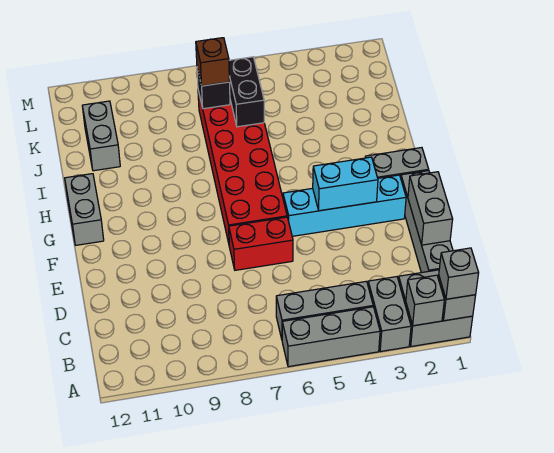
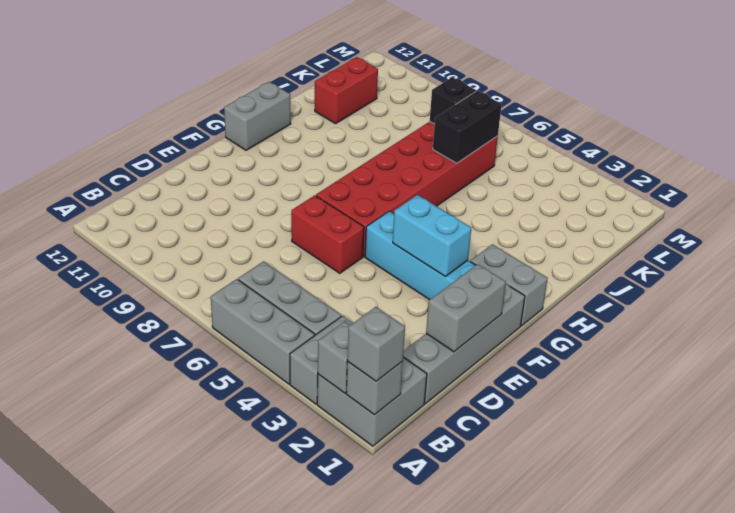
grey brick J11:K11 level 1 -> red brick J11:K11 level 1
brown brick K7 level 3 -> none

